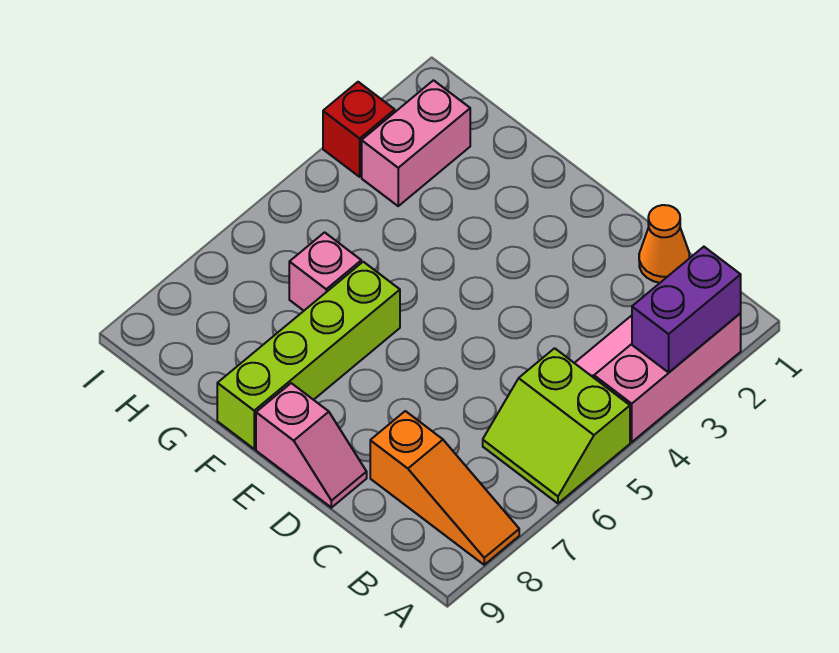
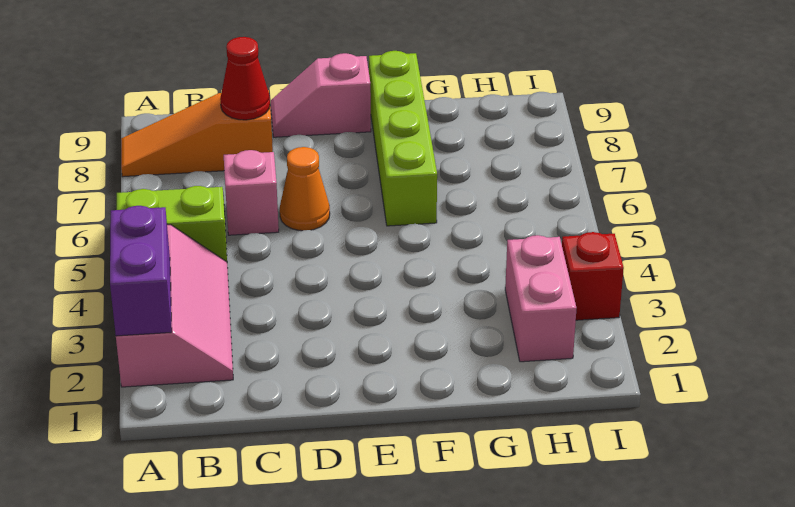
orange cone C1 level 1 -> orange cone D6 level 1
none -> red cone C8 level 2
pink brick G6 level 1 -> pink brick C6 level 1

